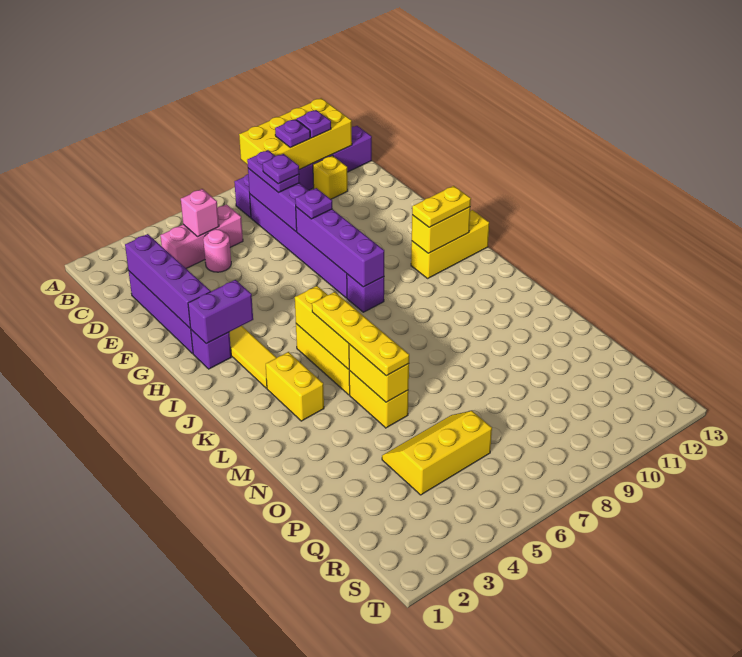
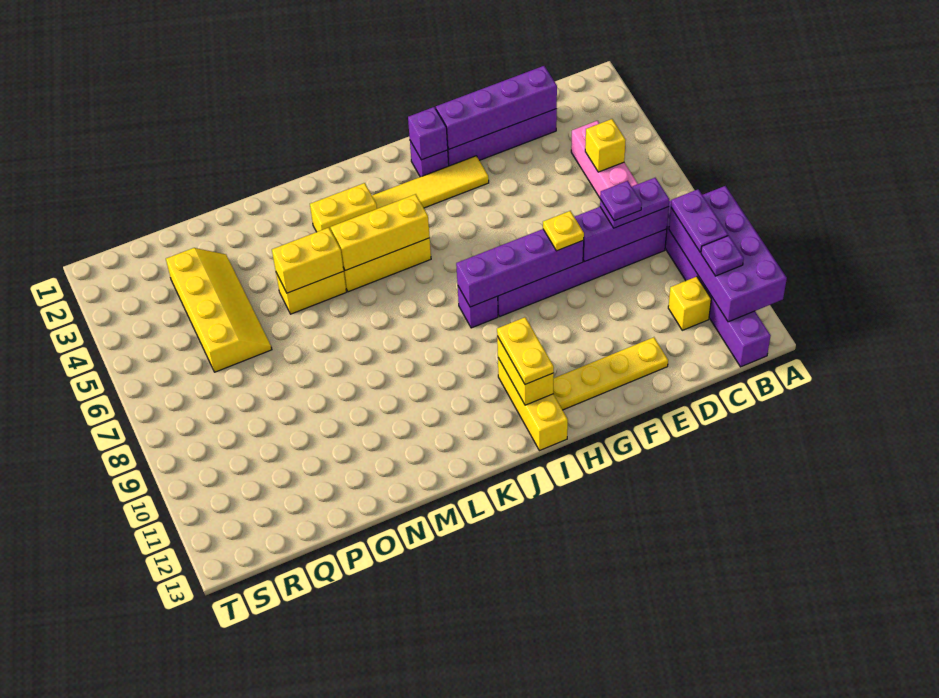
yellow brick A9:B12 level 2 -> purple brick A9:B12 level 2
purple plate B10 level 3 -> purple plate B9:B10 level 3
pink brick C5 level 2 -> yellow brick C5 level 2
pink round brick D5 level 1 -> none
purple plate F8 level 3 -> yellow plate F8 level 3
purple brick H2:H3 level 2 -> purple brick H2 level 2
yellow plate K5:N5 level 3 -> yellow plate E12:H12 level 1
yellow slope P4:Q6 level 1 top Q -> yellow slope P3:Q6 level 1 top Q

